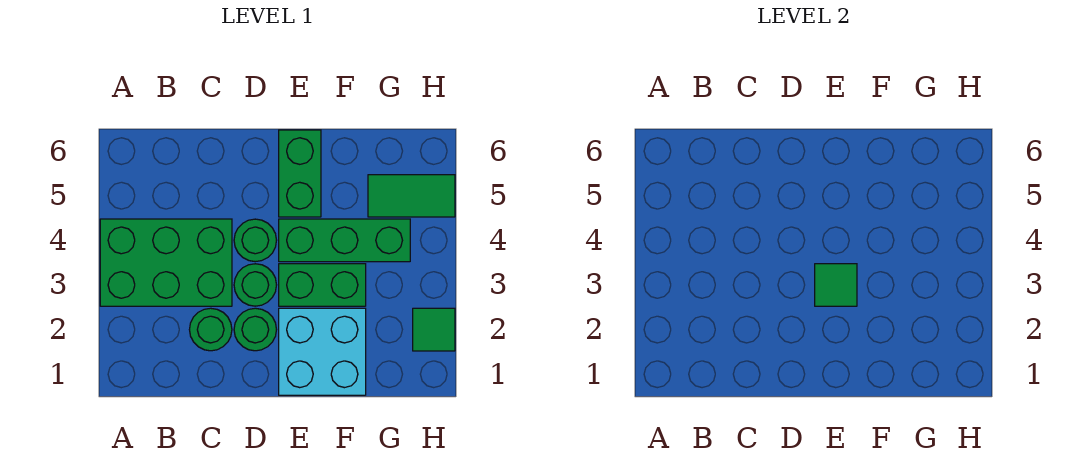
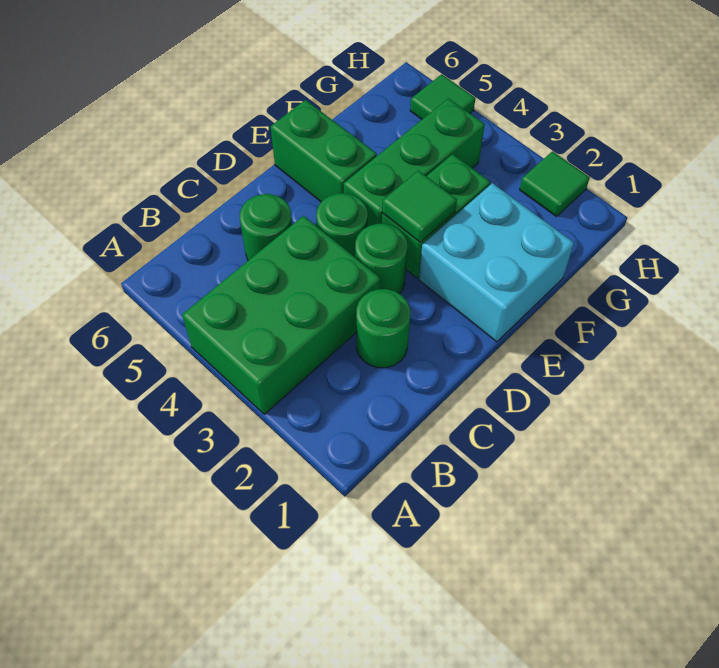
green round brick D2 level 1 -> green round brick C5 level 1
green tile G5:H5 level 1 -> green tile H5 level 1

